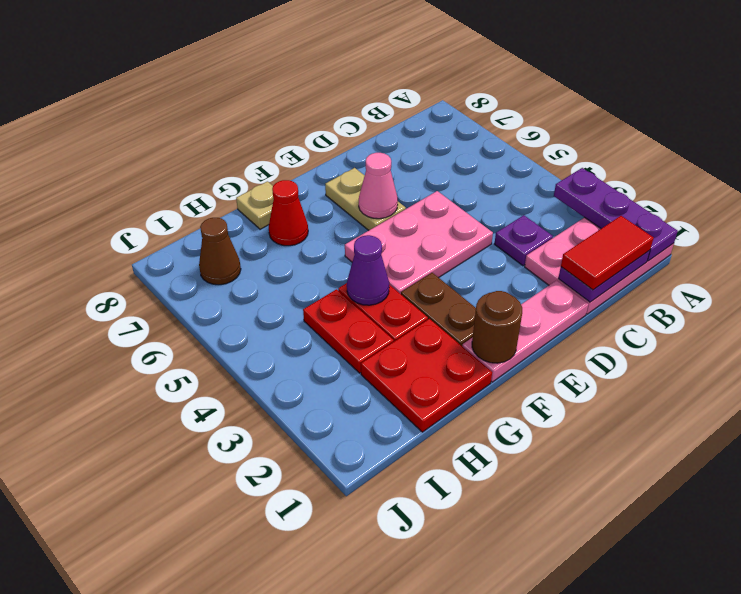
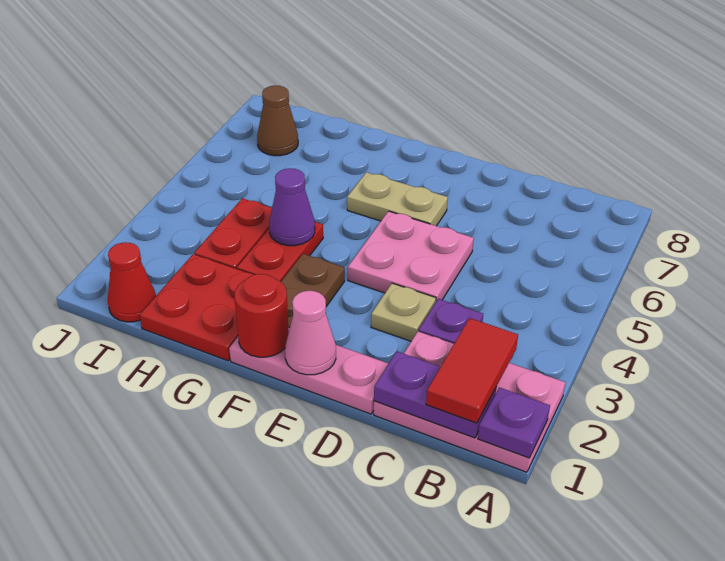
purple plate A1:A3 level 2 -> purple plate A1 level 2
red tile B1:C1 level 3 -> red tile B1:B2 level 3
pink plate D4:F5 level 1 -> pink plate D4:E5 level 1
tan plate E6:E7 level 1 -> tan plate E6:F6 level 1
pink cone E6 level 2 -> pink cone E1 level 2
brown round brick F1 level 2 -> red round brick F1 level 2
red cone G7 level 1 -> red cone I1 level 1
tan plate G8 level 1 -> tan plate D3 level 1

